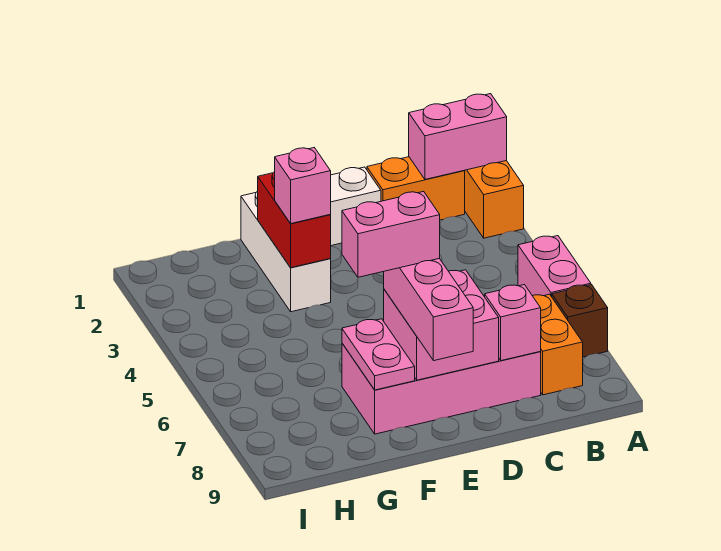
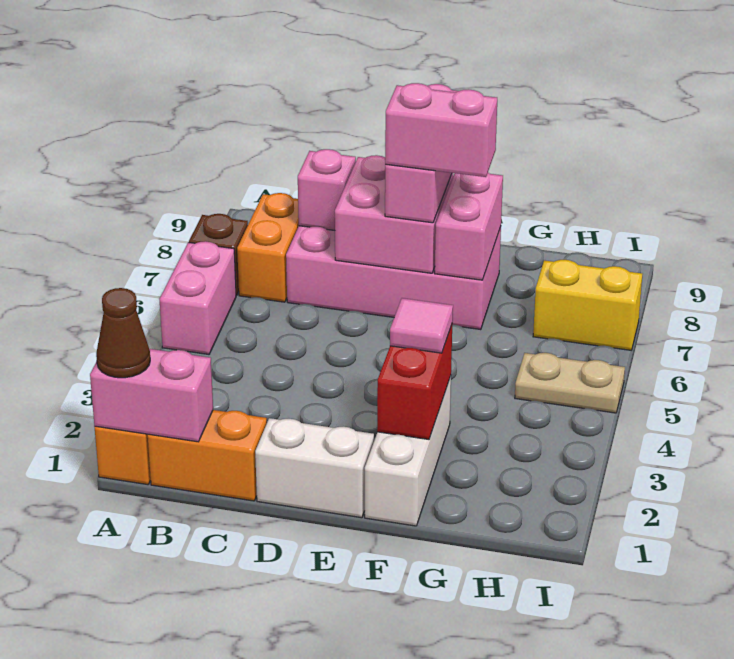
none -> brown cone A1 level 3
pink brick F3 level 3 -> pink tile F3 level 3
pink plate F7:F8 level 2 -> pink brick F7:F8 level 2
none -> tan plate H5:I5 level 1
none -> yellow brick H7:I7 level 1

